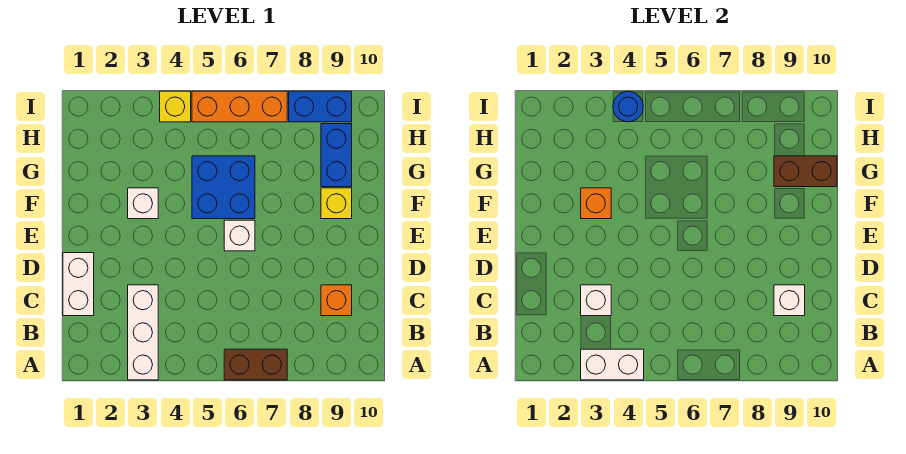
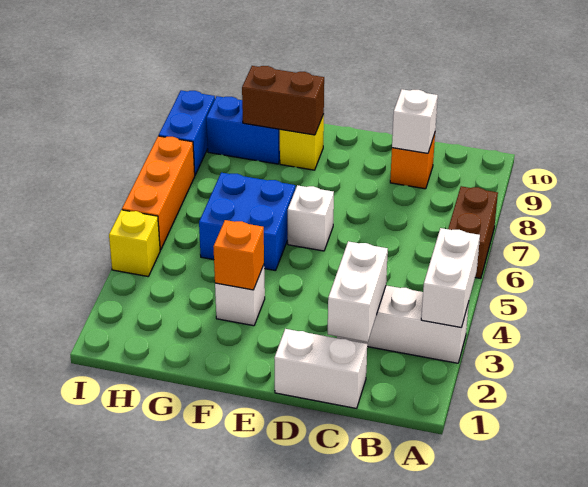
white brick C3 level 2 -> white brick C2:C3 level 2
brown brick G9:G10 level 2 -> brown brick F9:G9 level 2
blue round brick I4 level 2 -> none

